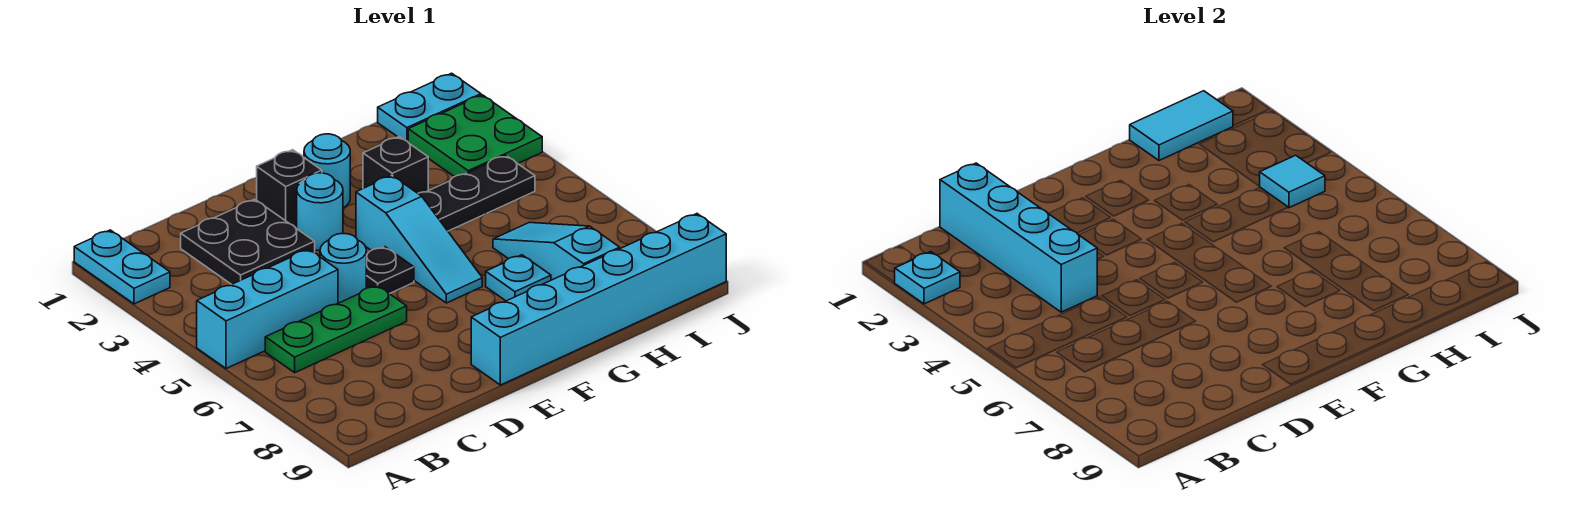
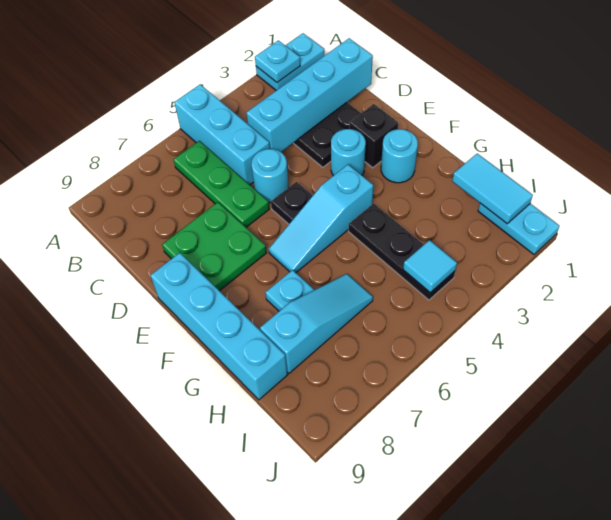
cyan brick E9:J9 level 1 -> cyan brick E9:H9 level 1
black brick G3 level 1 -> none
green plate I2:J3 level 1 -> green plate D7:E8 level 1

